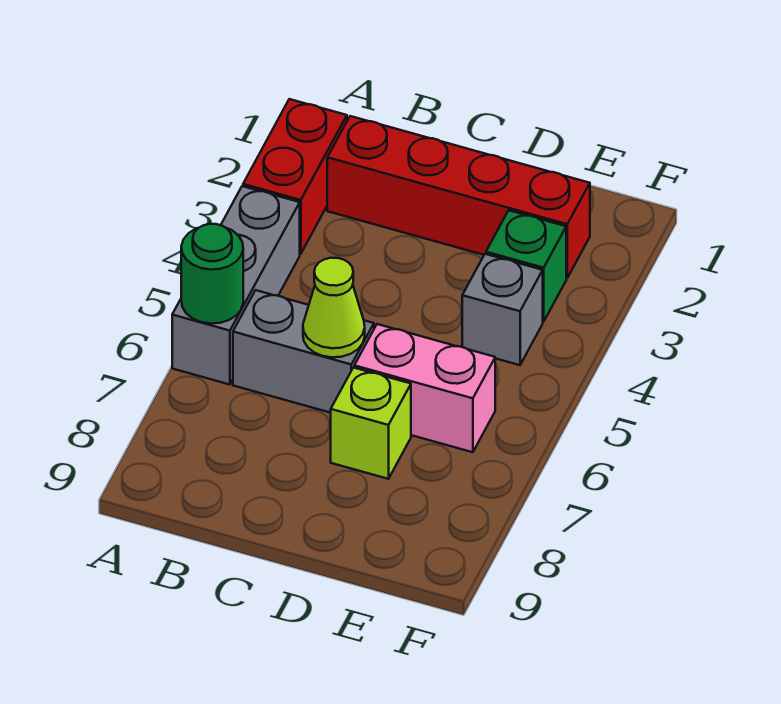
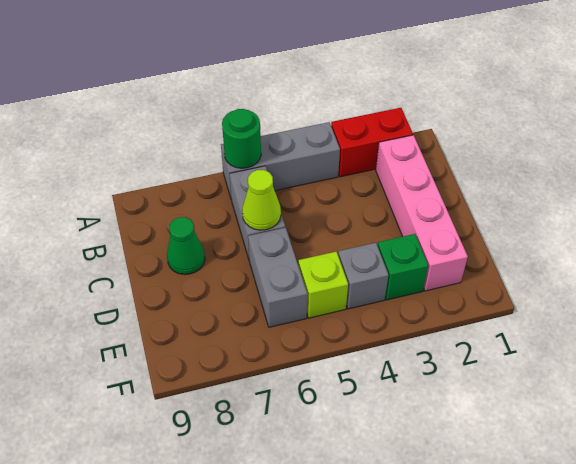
red brick B2:E2 level 1 -> pink brick B2:E2 level 1
none -> green cone C8 level 1
pink brick D6:E6 level 1 -> grey brick D6:E6 level 1
lime brick D7 level 1 -> lime brick E5 level 1

